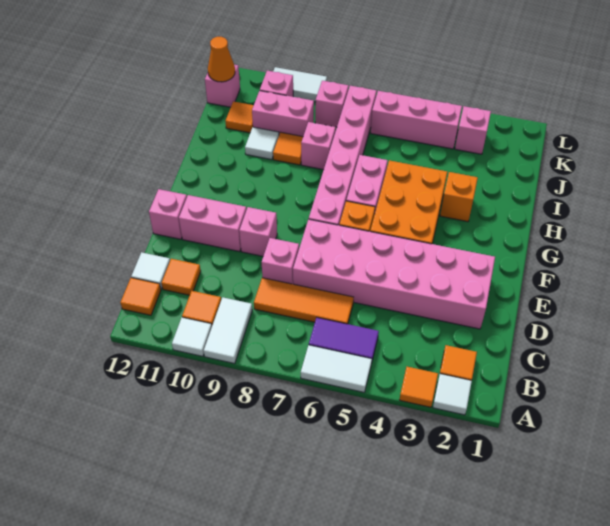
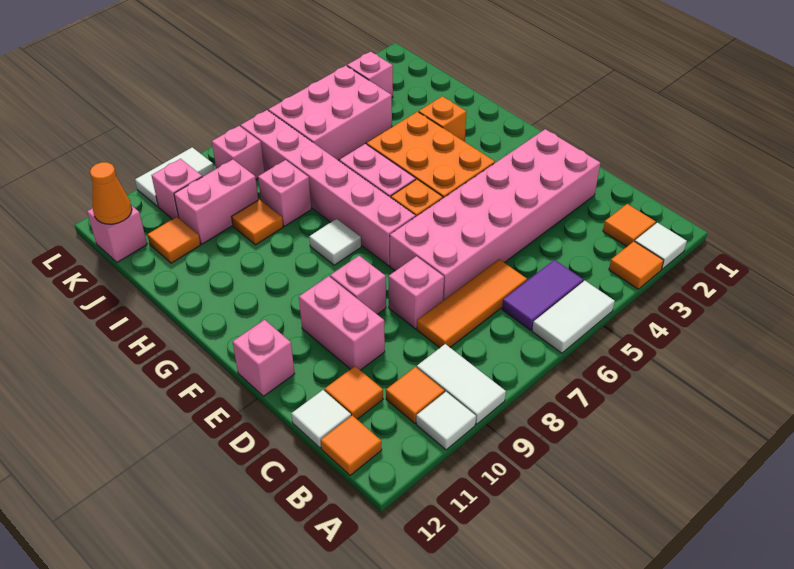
pink brick E10:E11 level 1 -> pink brick D10:E10 level 1
white tile I10 level 1 -> white tile G8 level 1
pink brick K4:K6 level 1 -> pink brick J4:K6 level 1

